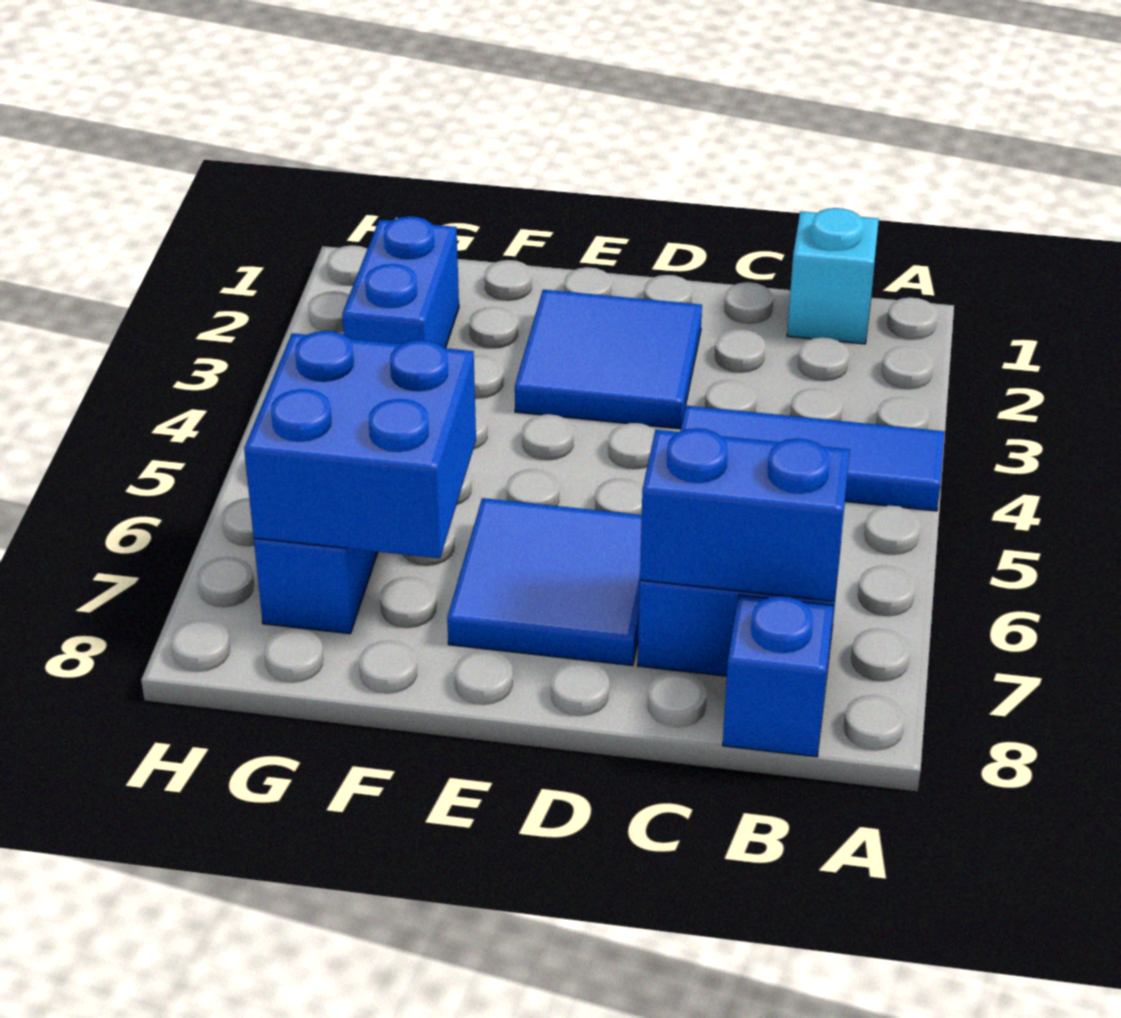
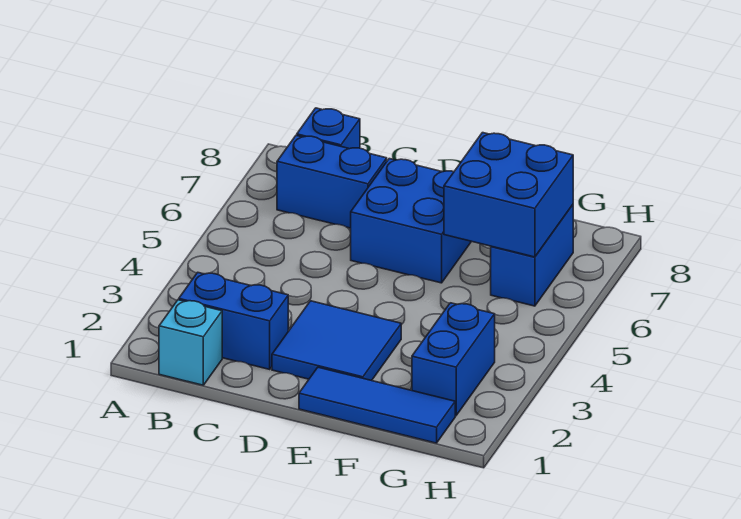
blue tile A4:C4 level 1 -> blue tile E1:G1 level 1
blue brick B7:C7 level 2 -> blue brick B2:C2 level 1
blue tile D6:E7 level 1 -> blue brick D6:E7 level 1

